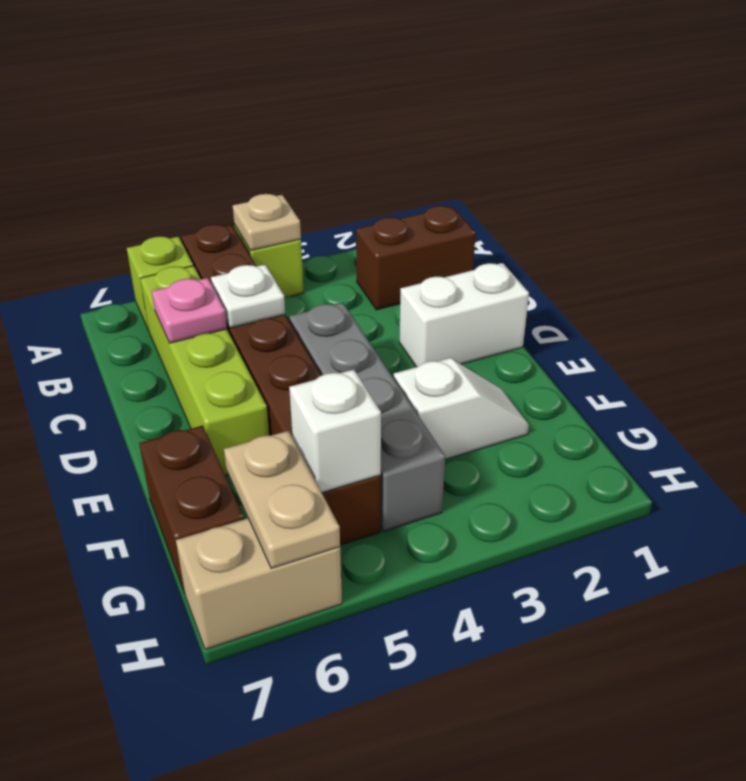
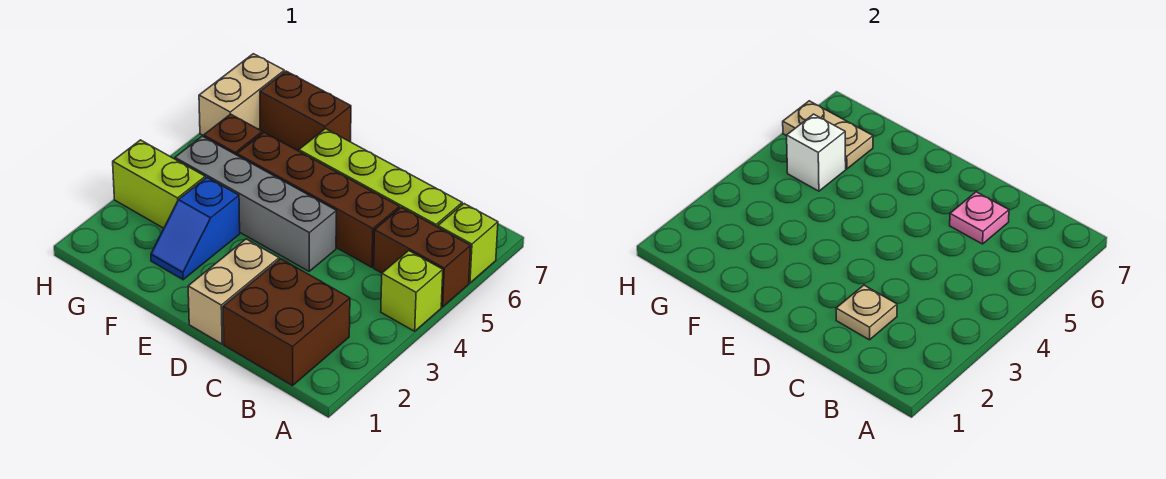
tan plate A4 level 2 -> tan plate C2 level 2
brown brick B1:B2 level 1 -> brown brick B1:C2 level 1
white plate C5 level 2 -> none
white brick D1:D2 level 1 -> tan brick D1:D2 level 1
white slope F2:F3 level 1 top 3 -> blue slope F2:F3 level 1 top 3
none -> lime brick G3:H3 level 1

